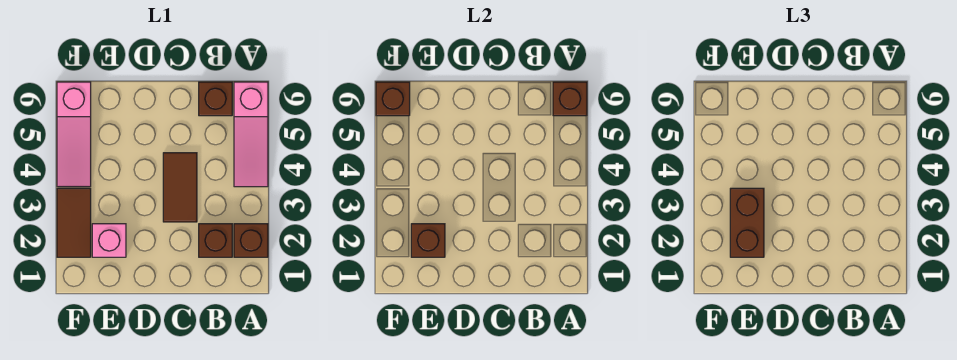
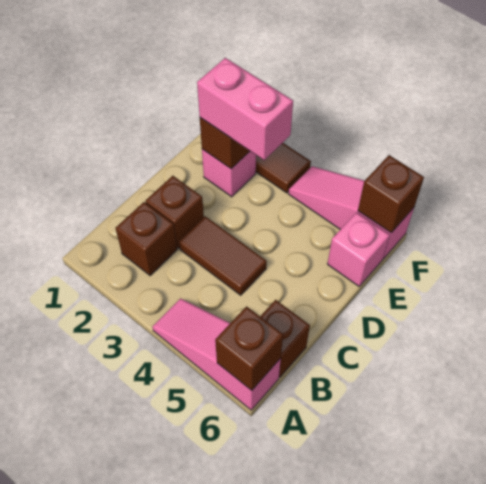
brown brick A2 level 1 -> brown brick C2 level 1
brown brick E2:E3 level 3 -> pink brick E2:E3 level 3
none -> pink brick E6 level 1

